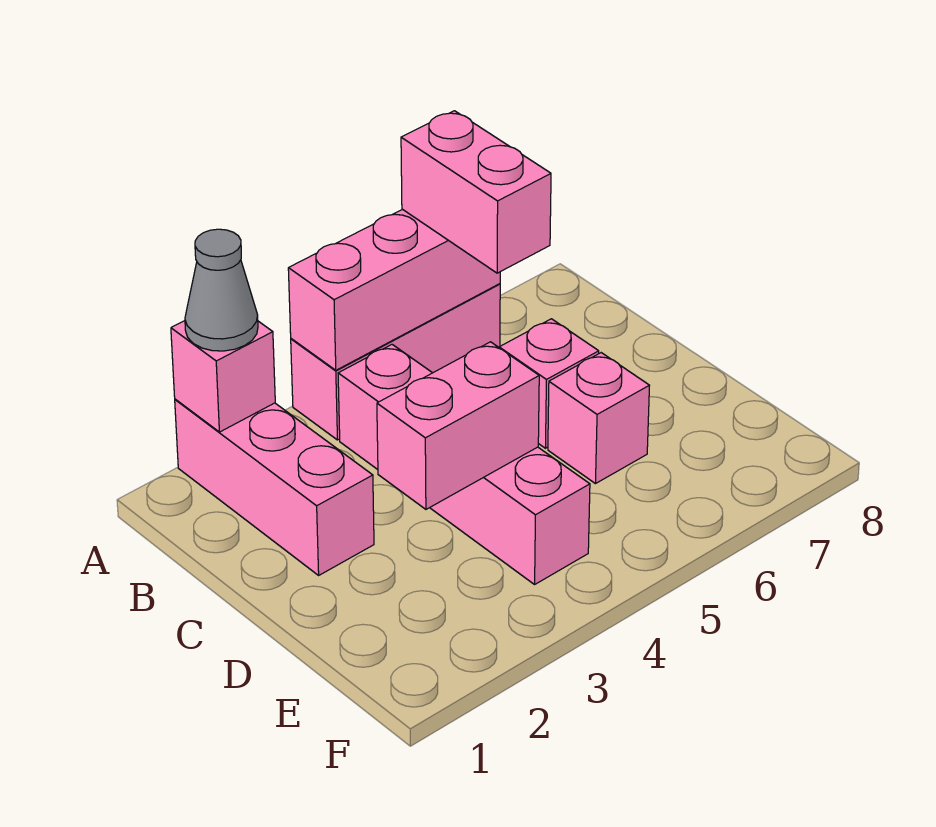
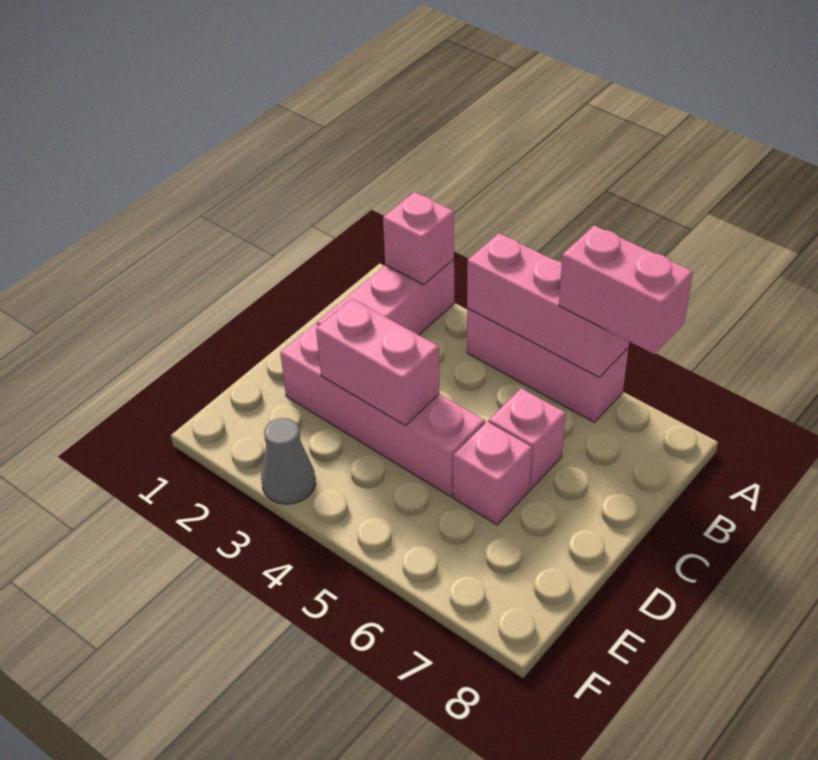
grey cone A2 level 3 -> grey cone F3 level 1
pink brick A6:B6 level 3 -> pink brick A6:A7 level 3
pink brick B4:E4 level 1 -> pink brick D2:D5 level 1

